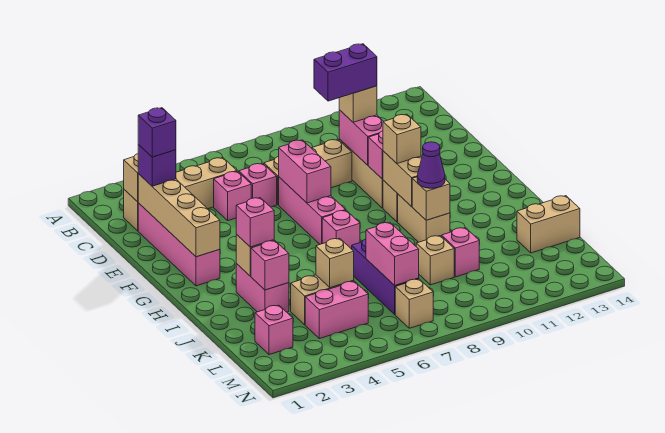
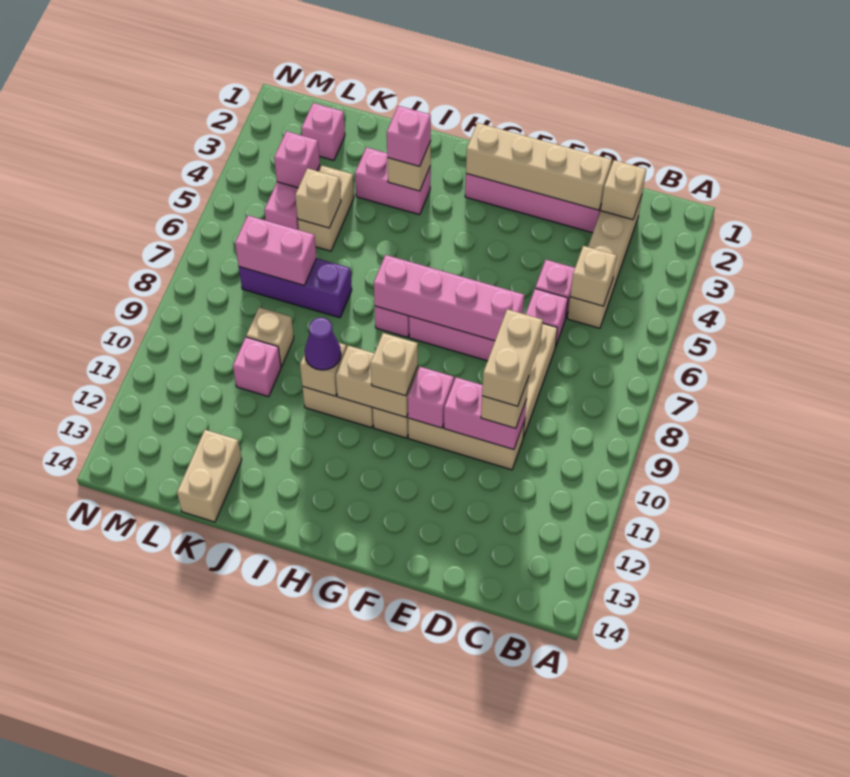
purple brick D2 level 3 -> none
purple brick D2 level 4 -> none
purple brick D9:D10 level 4 -> tan brick D9:D10 level 4
pink brick E7:F7 level 2 -> pink brick E7:H7 level 2
pink brick J3 level 2 -> pink brick L4 level 2
tan brick M7 level 1 -> tan brick C5 level 2

